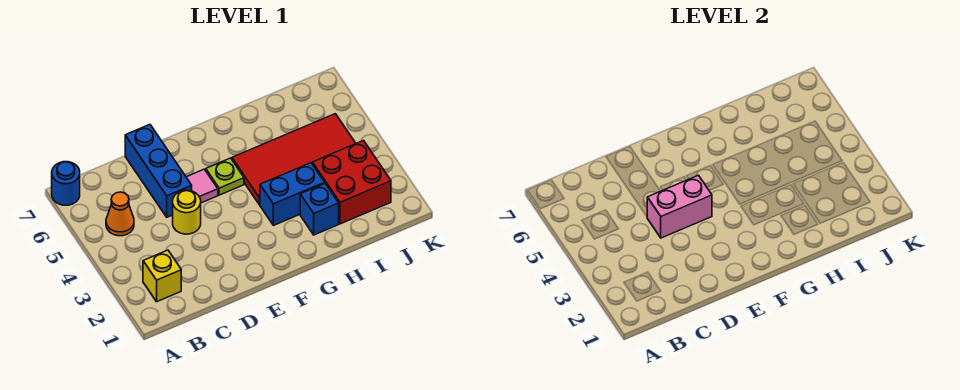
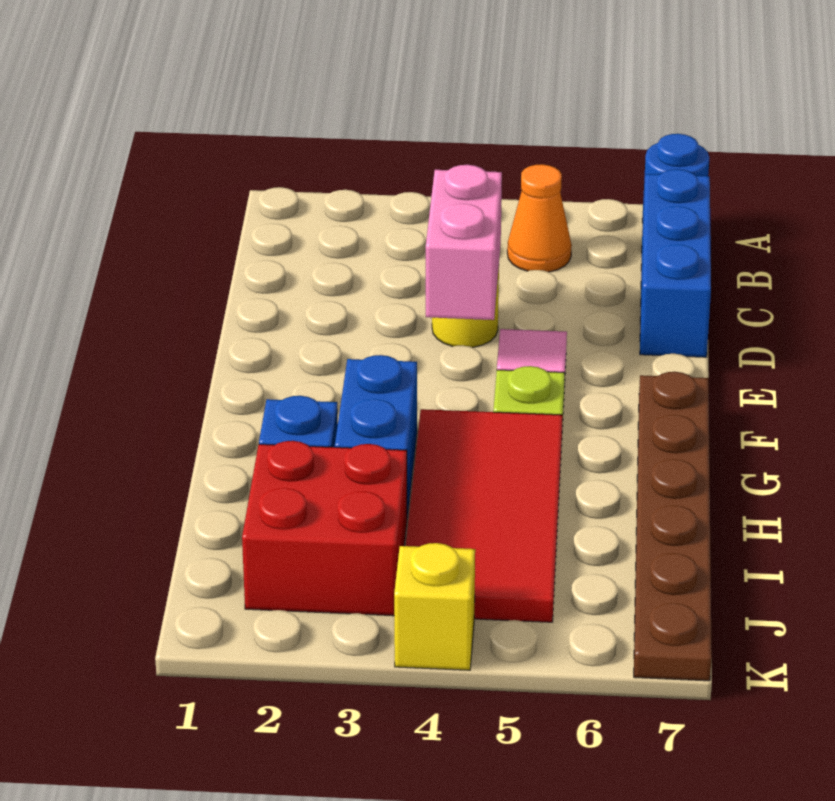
yellow brick B2 level 1 -> yellow brick K4 level 1
blue brick D5:D7 level 1 -> blue brick B7:D7 level 1
none -> brown plate F7:K7 level 1

